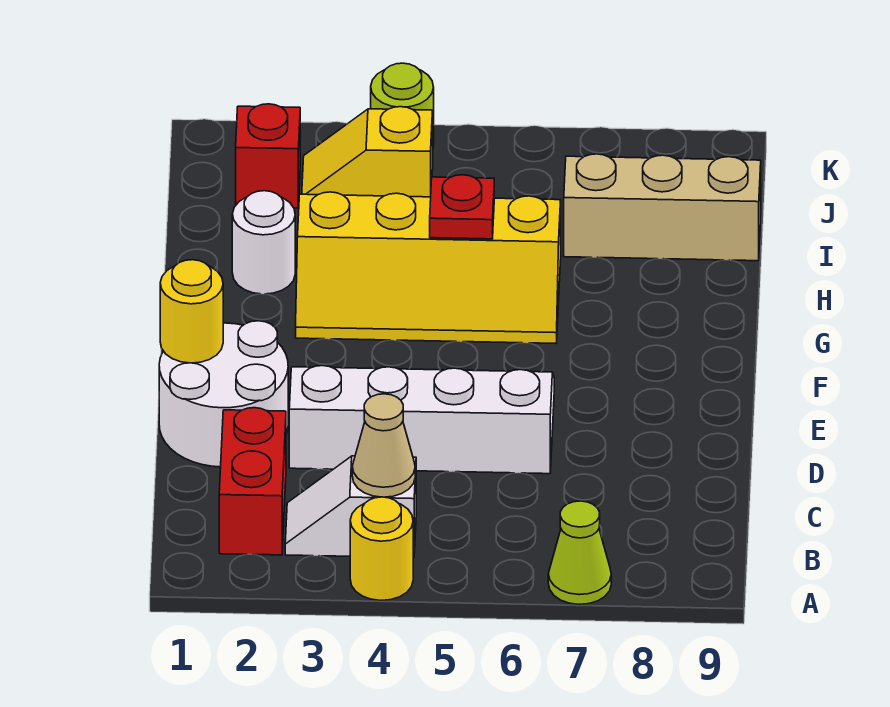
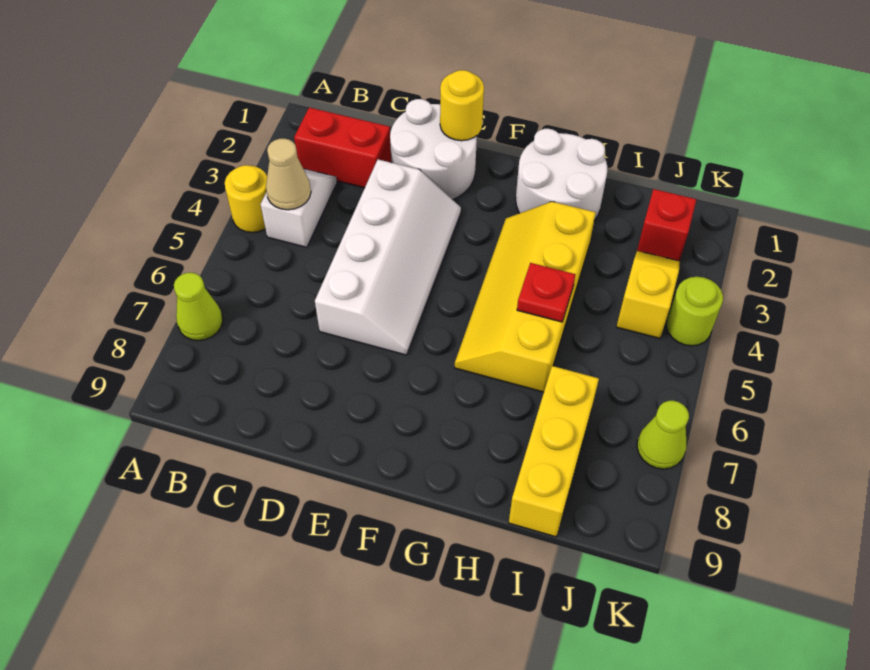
white round brick H2 level 1 -> white round brick G1:H2 level 1
tan brick I7:I9 level 1 -> yellow brick I7:I9 level 1
none -> lime cone K7 level 1

